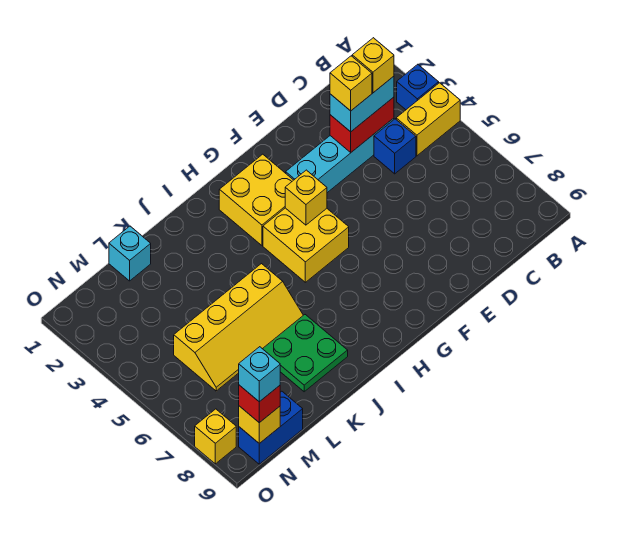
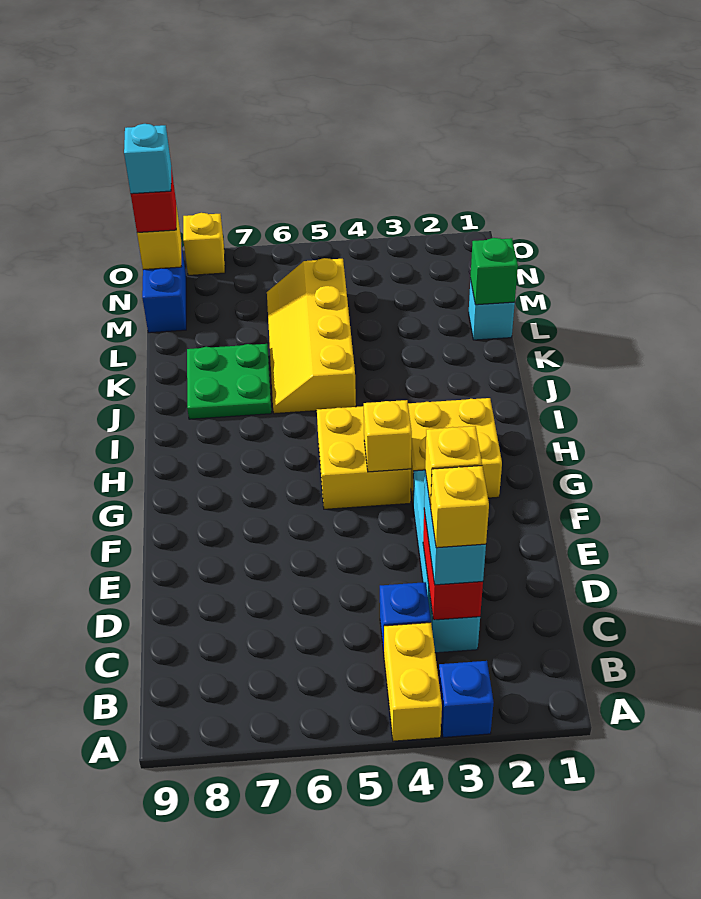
none -> green brick L1 level 2

